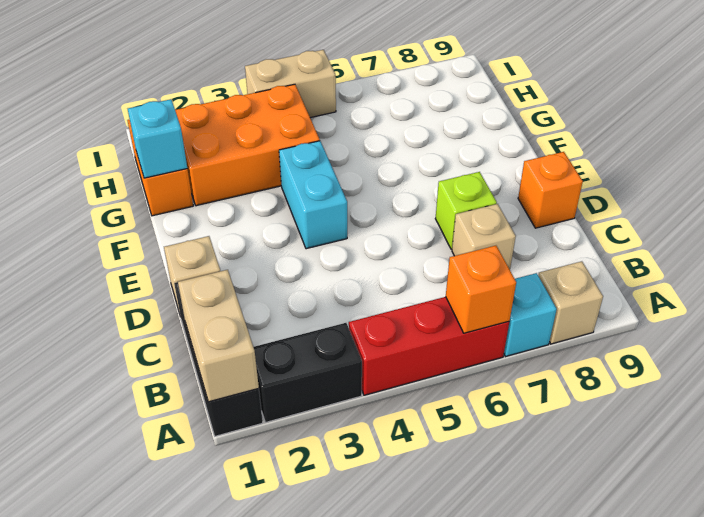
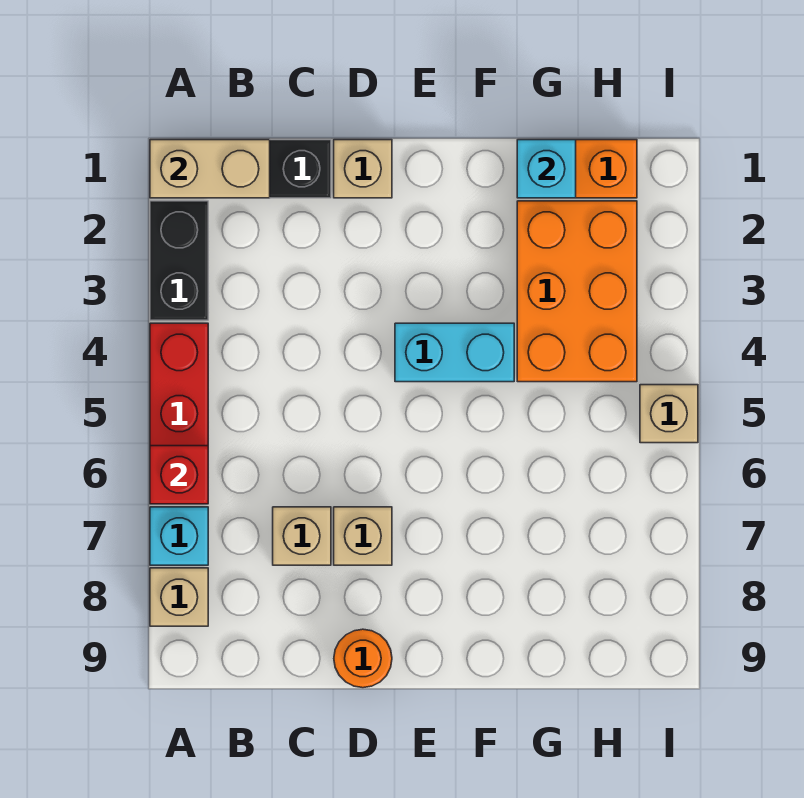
orange brick A6 level 2 -> red brick A6 level 2
lime brick D7 level 1 -> tan brick D7 level 1
orange brick D9 level 1 -> orange round brick D9 level 1
tan brick I4:I5 level 1 -> tan brick I5 level 1

